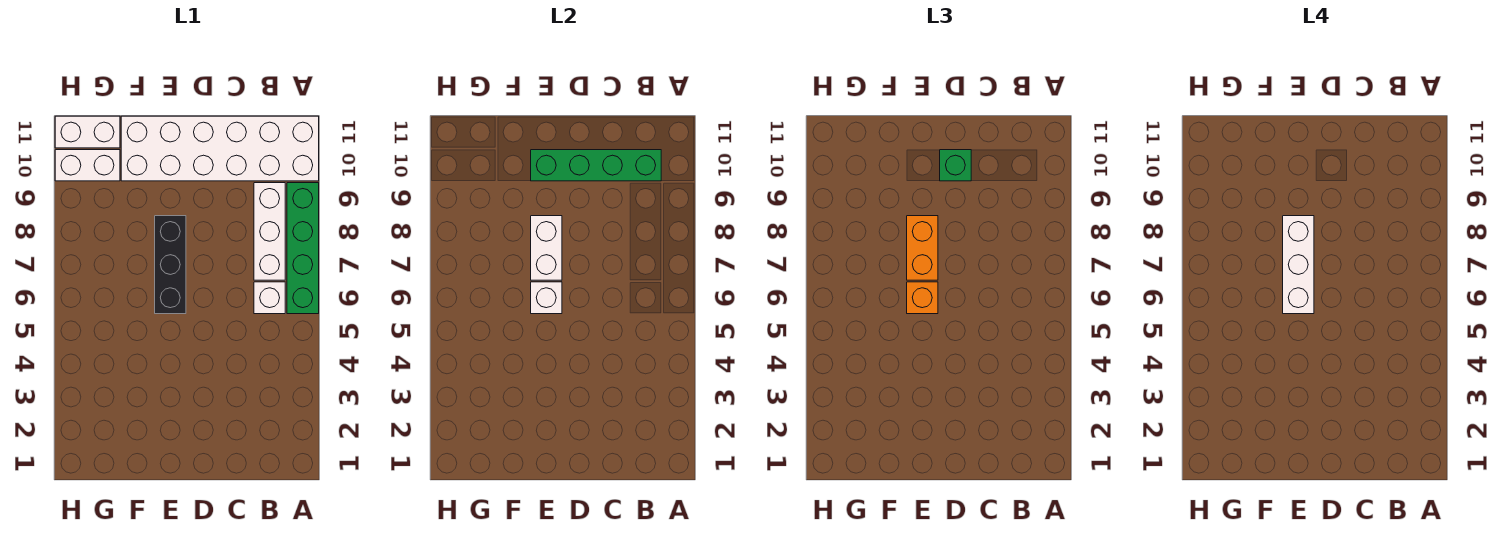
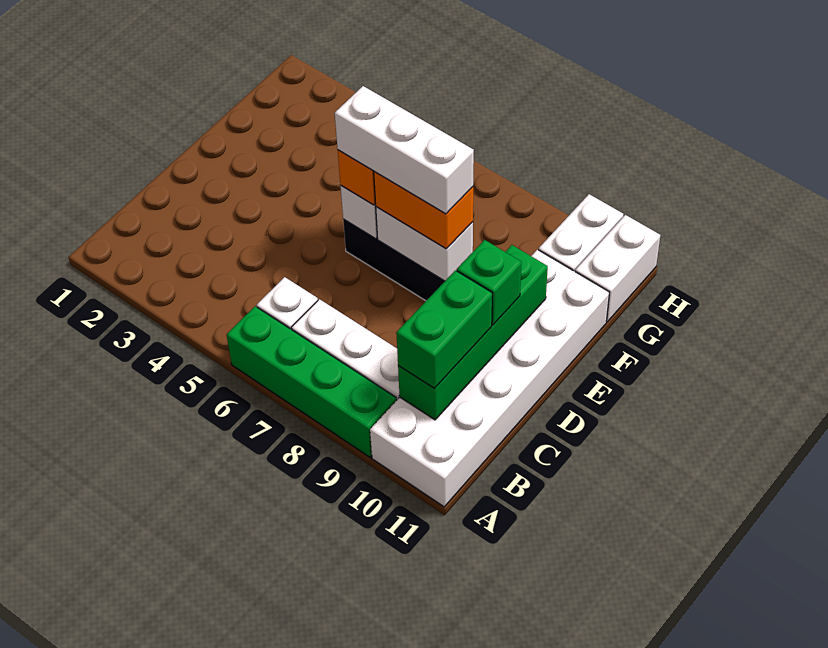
none -> green brick B10:C10 level 3

